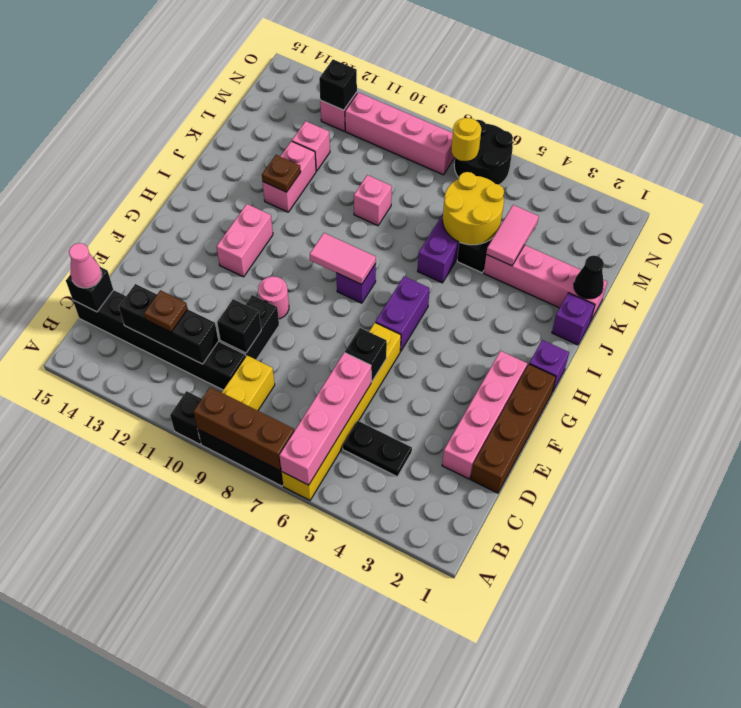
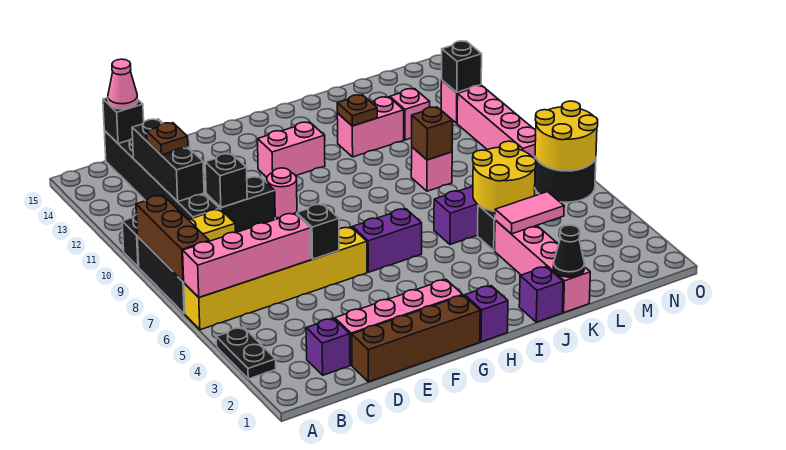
black plate C4:C5 level 1 -> black plate A3:A4 level 1
purple brick H8 level 1 -> purple brick C2 level 1
pink tile H8:H9 level 2 -> none
none -> brown brick K9 level 2
yellow round brick N7 level 2 -> yellow round brick N6:O7 level 2

